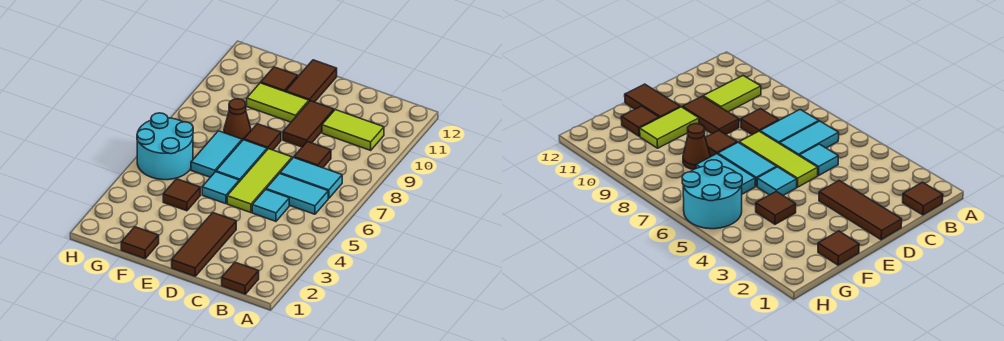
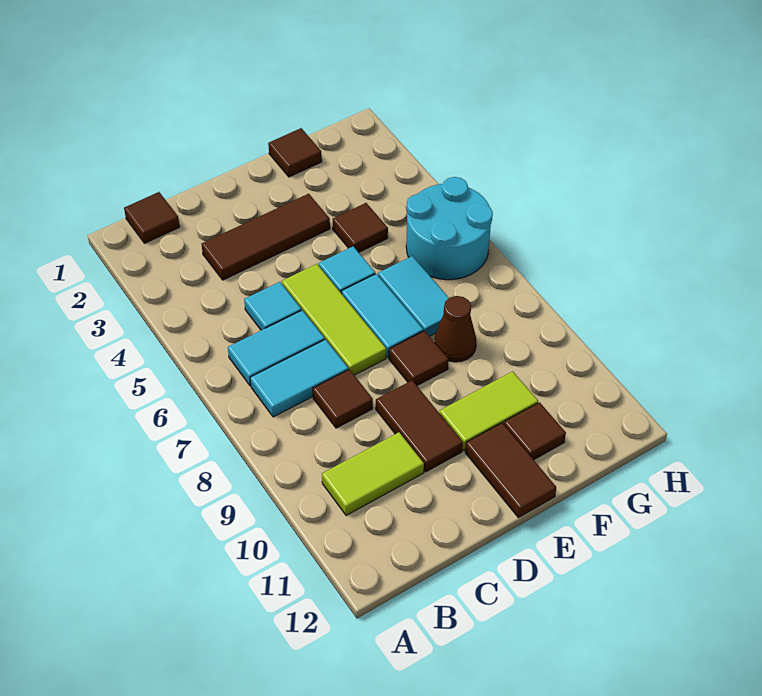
brown tile D1:D3 level 1 -> brown tile C3:E3 level 1

